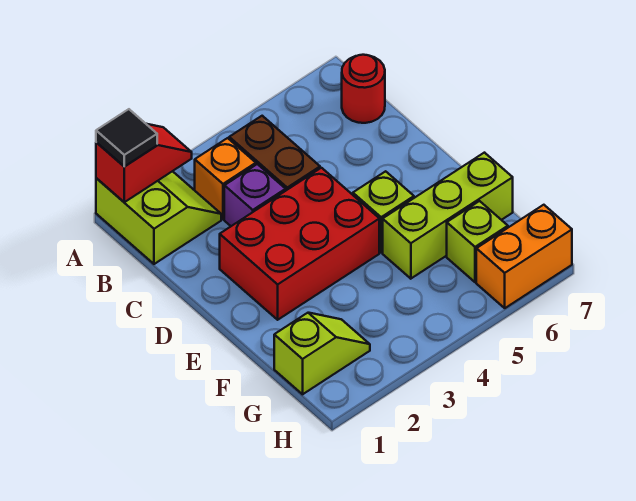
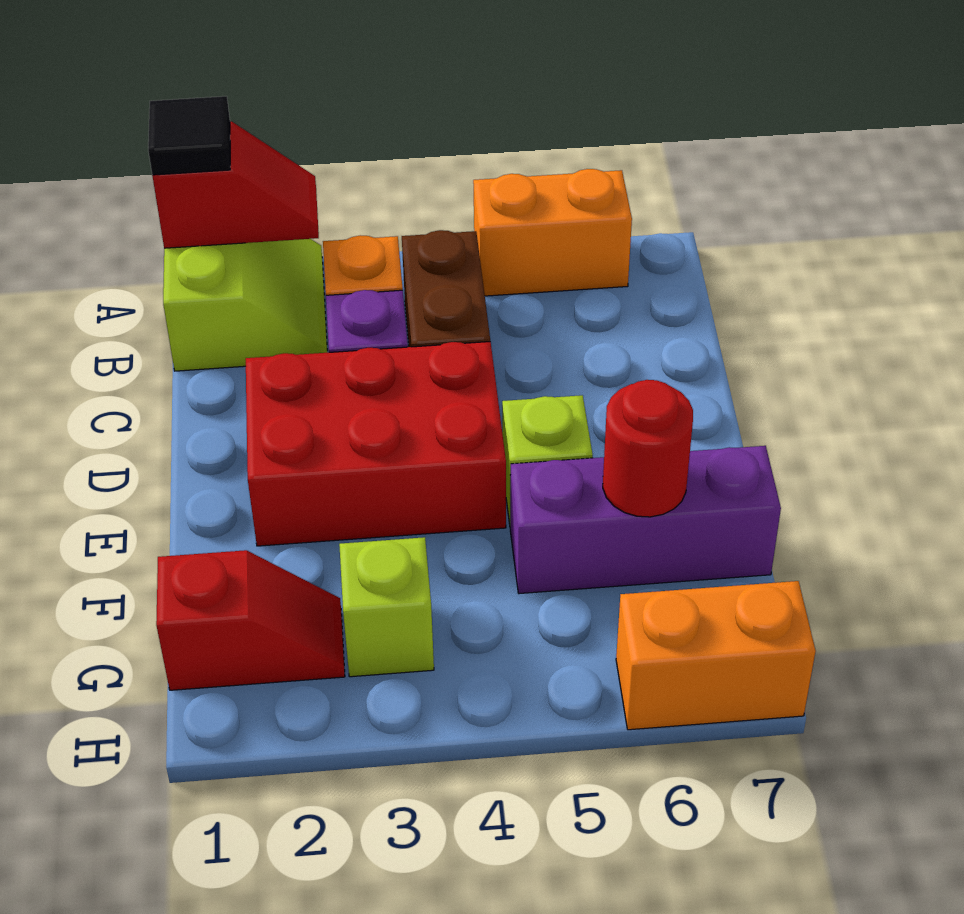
none -> orange brick A5:A6 level 1
red round brick B7 level 1 -> red round brick F6 level 2
lime brick F5:F7 level 1 -> purple brick F5:F7 level 1
lime slope G1:G2 level 1 top 1 -> red slope G1:G2 level 1 top 1
lime brick G6 level 1 -> lime brick G3 level 1

